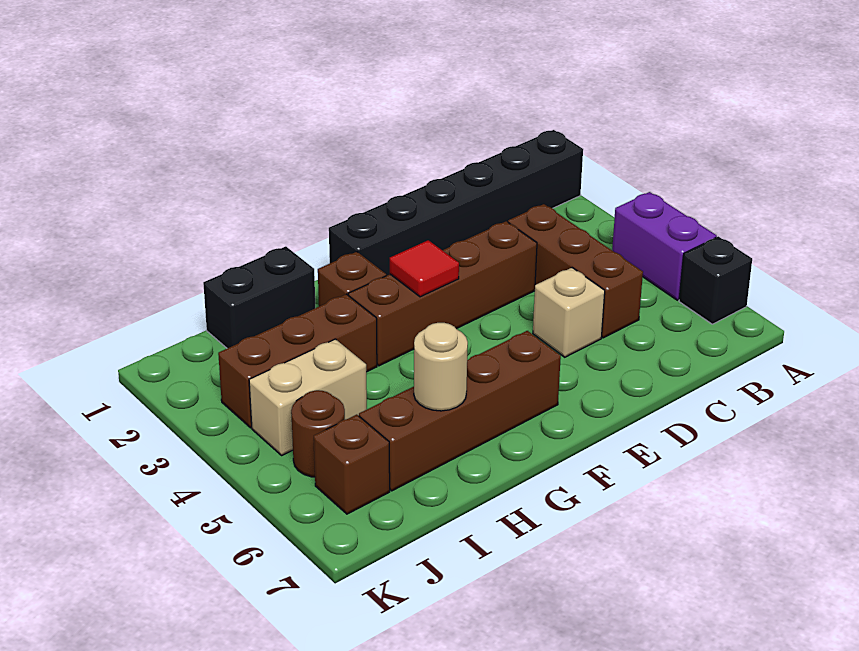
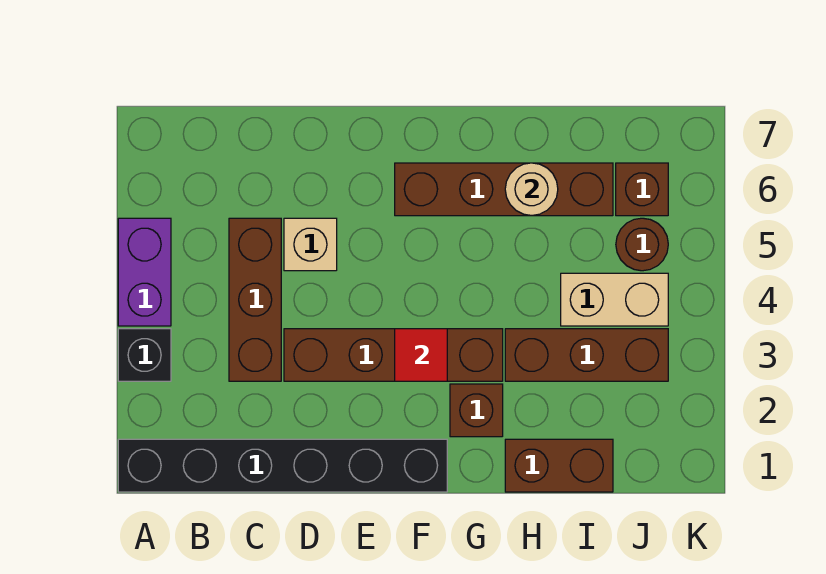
black brick A6 level 1 -> black brick A3 level 1
black brick H1:I1 level 1 -> brown brick H1:I1 level 1

